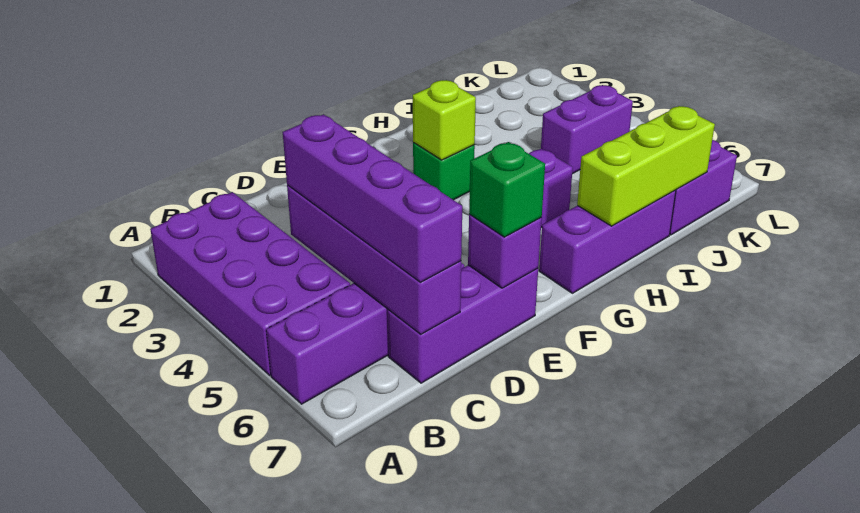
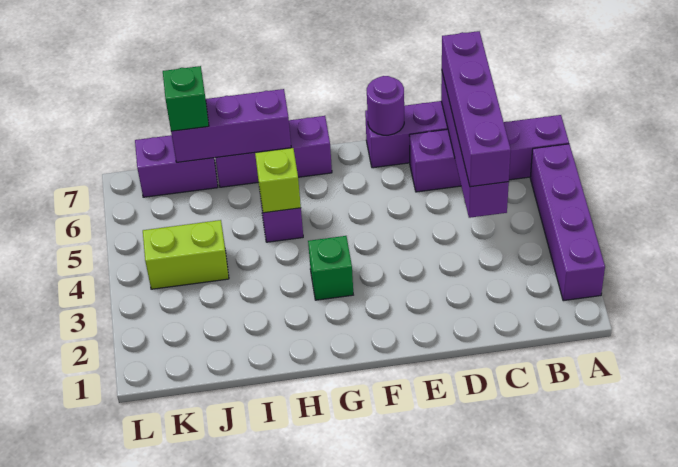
purple brick A2:B5 level 1 -> purple brick A2:A5 level 1
purple brick E7 level 2 -> purple round brick E7 level 2
green brick E7 level 3 -> green brick J7 level 3
lime brick G3 level 2 -> lime brick H5 level 2
lime brick H7:J7 level 2 -> purple brick H7:J7 level 2
purple brick J4:K4 level 1 -> lime brick J4:K4 level 1

